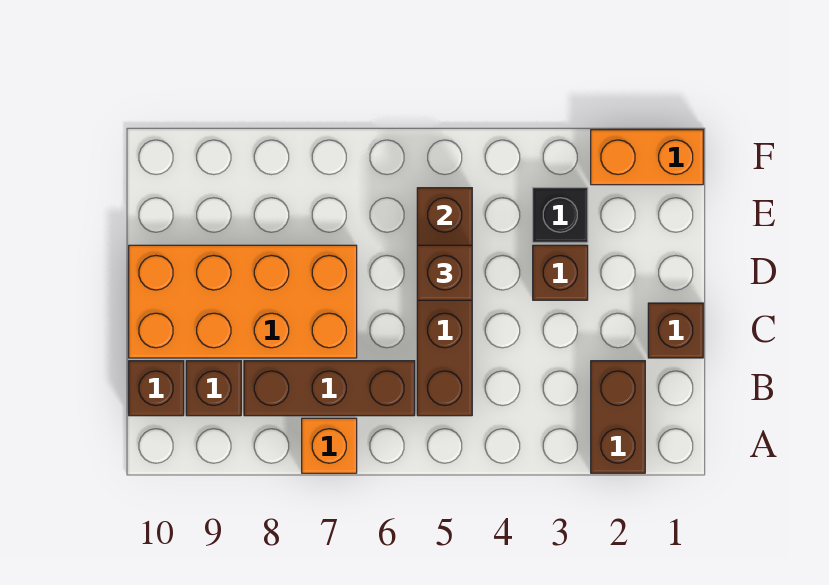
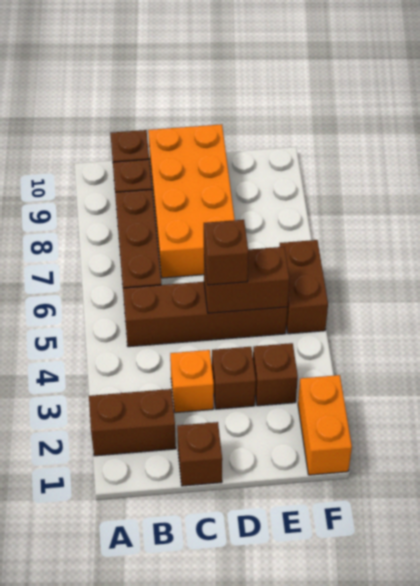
orange brick A7 level 1 -> orange brick C3 level 1
black brick E3 level 1 -> brown brick E3 level 1
none -> brown brick F5:F6 level 1

